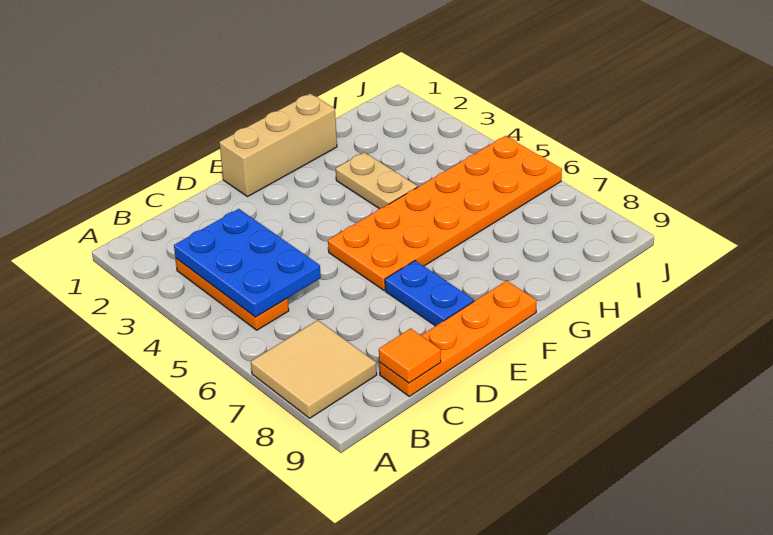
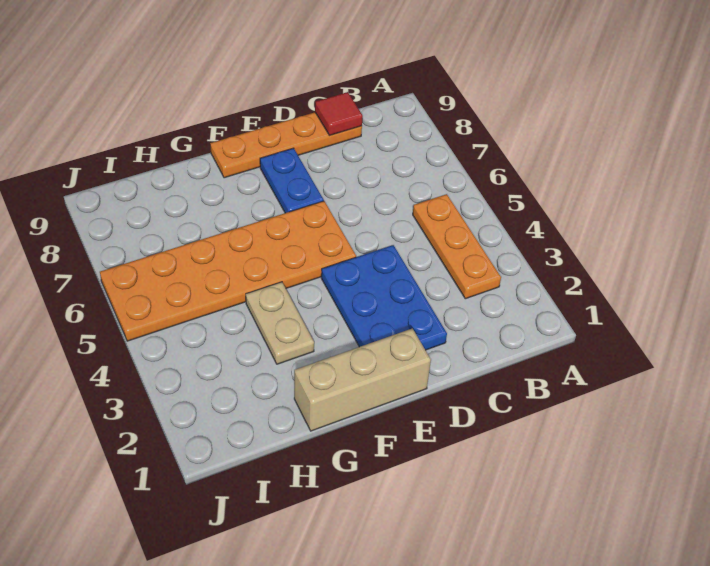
tan tile A7:B8 level 1 -> none
blue plate B3:C5 level 2 -> blue plate D2:E4 level 1
orange tile C9 level 2 -> red tile C9 level 2

